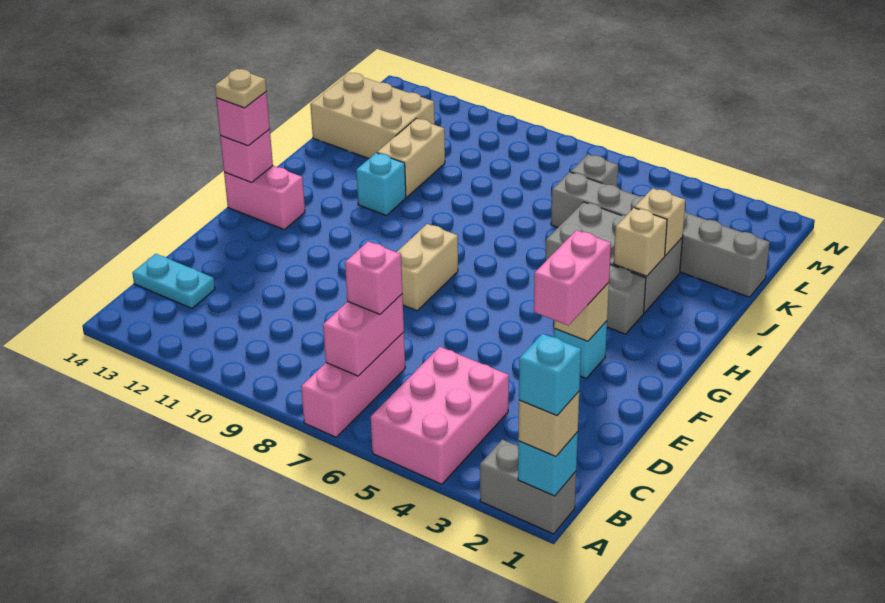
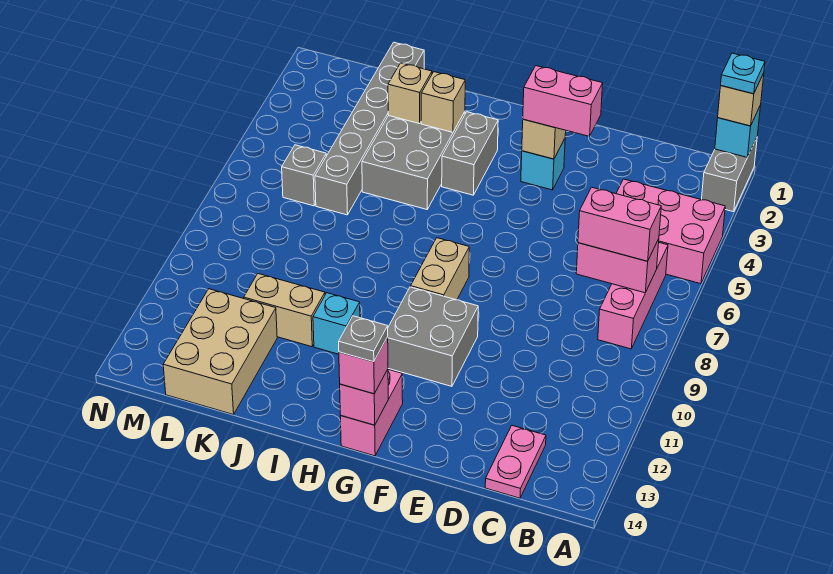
cyan brick A1 level 4 -> cyan plate A1 level 4
pink brick A7:C7 level 1 -> pink brick B6:B8 level 1
pink brick C7 level 3 -> pink brick B7:C7 level 3
cyan plate C13:C14 level 1 -> pink plate C13:C14 level 1
tan brick F8:G8 level 1 -> tan brick G8:G9 level 1
none -> grey brick F10:G11 level 1
tan plate G14 level 4 -> grey plate G14 level 4

